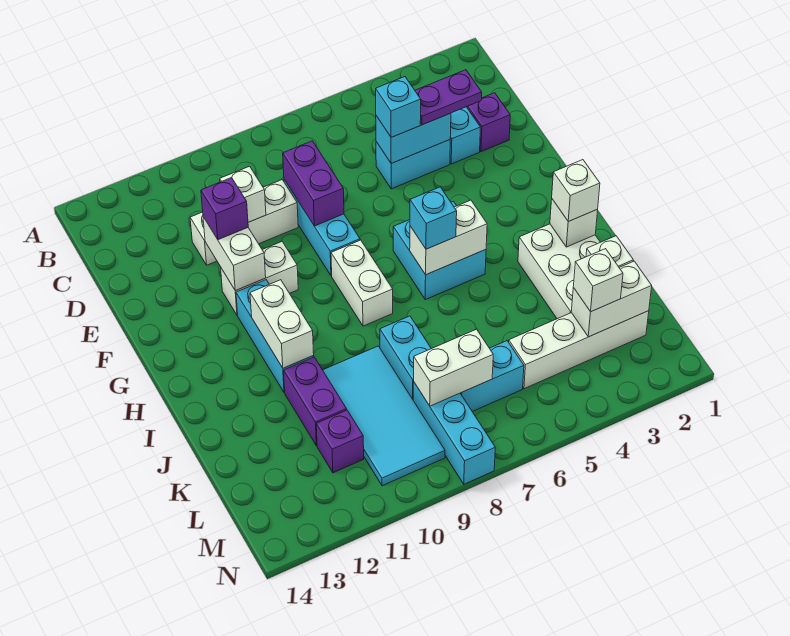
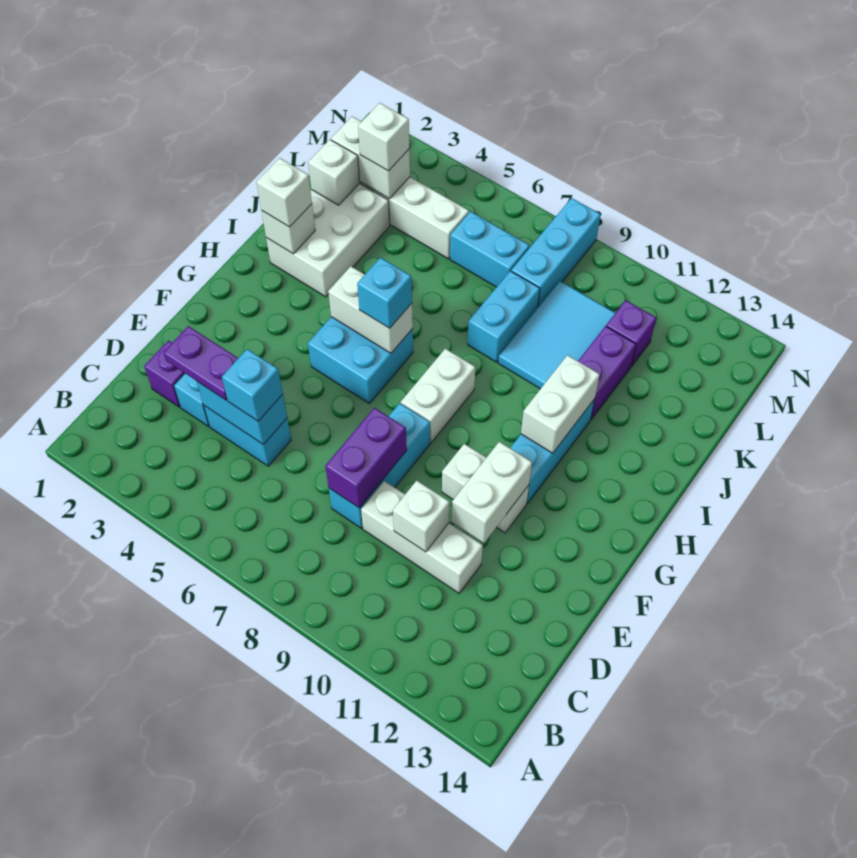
purple brick E11 level 3 -> none
cyan tile J9:M10 level 1 -> cyan tile J9:L10 level 1
white brick L7:L8 level 2 -> none

